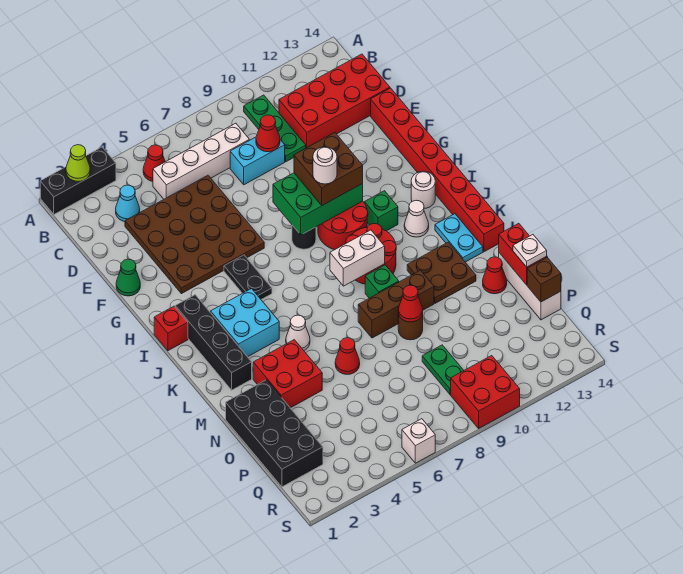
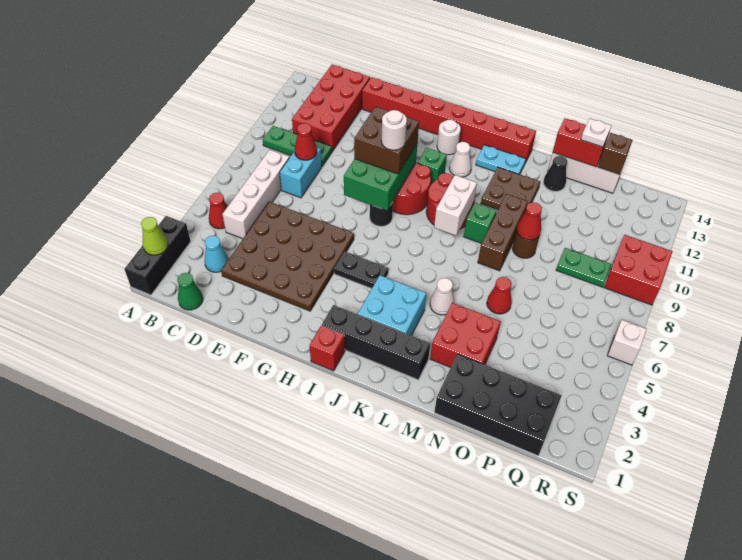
green cone F1 level 1 -> green cone C1 level 1
red cone N13 level 1 -> black cone N13 level 1

